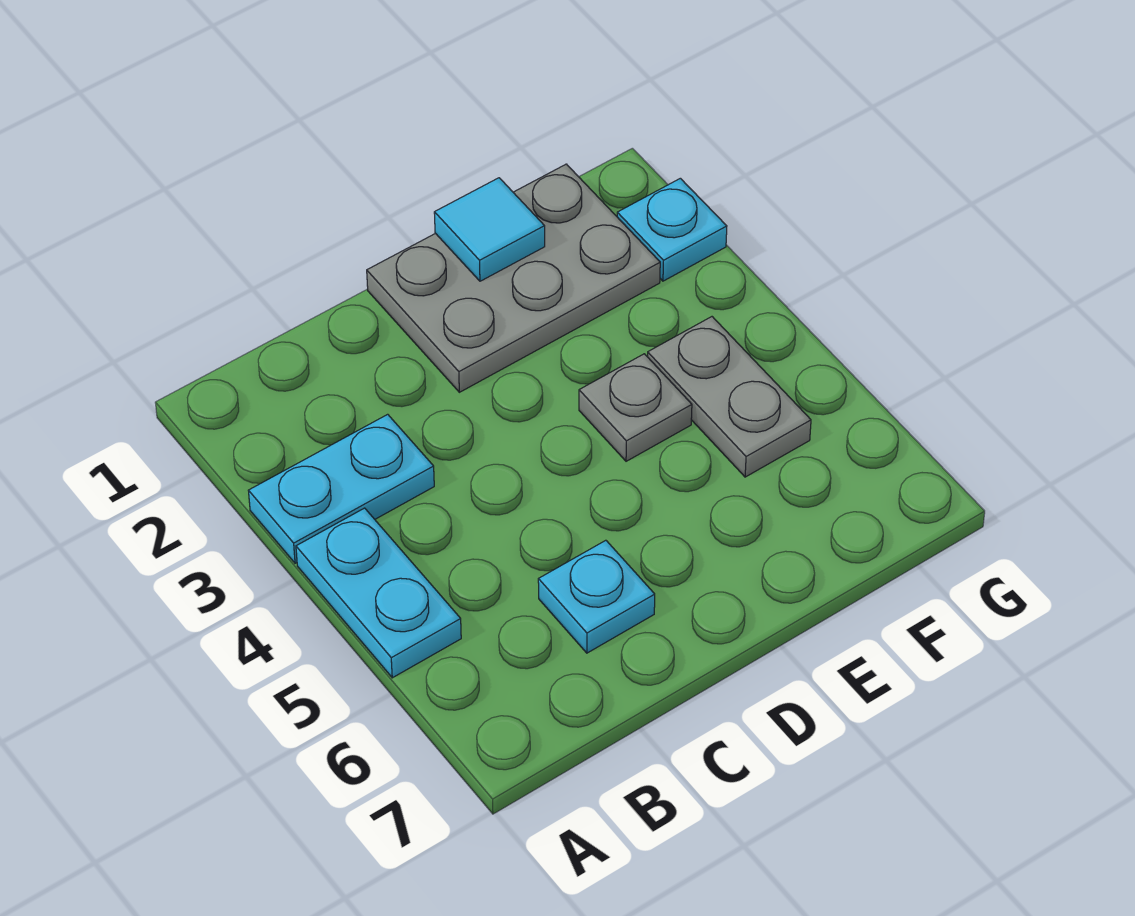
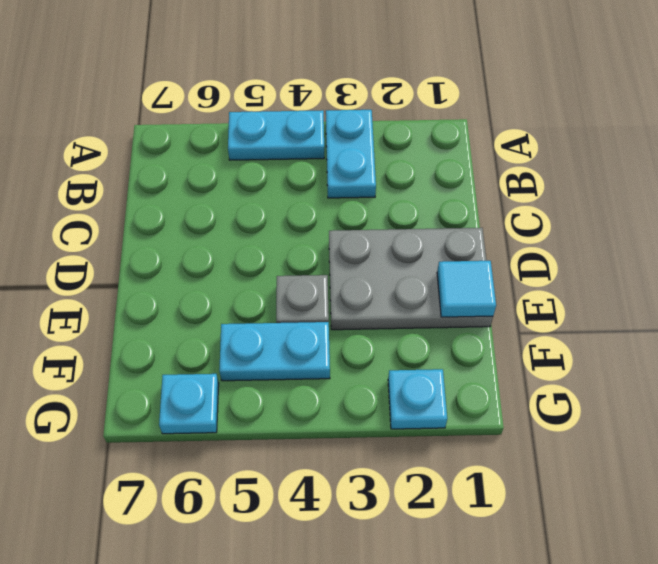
cyan plate C6 level 1 -> cyan plate G6 level 1
grey plate D1:F2 level 1 -> grey plate D1:E3 level 1
grey plate F4:F5 level 1 -> cyan plate F4:F5 level 1

